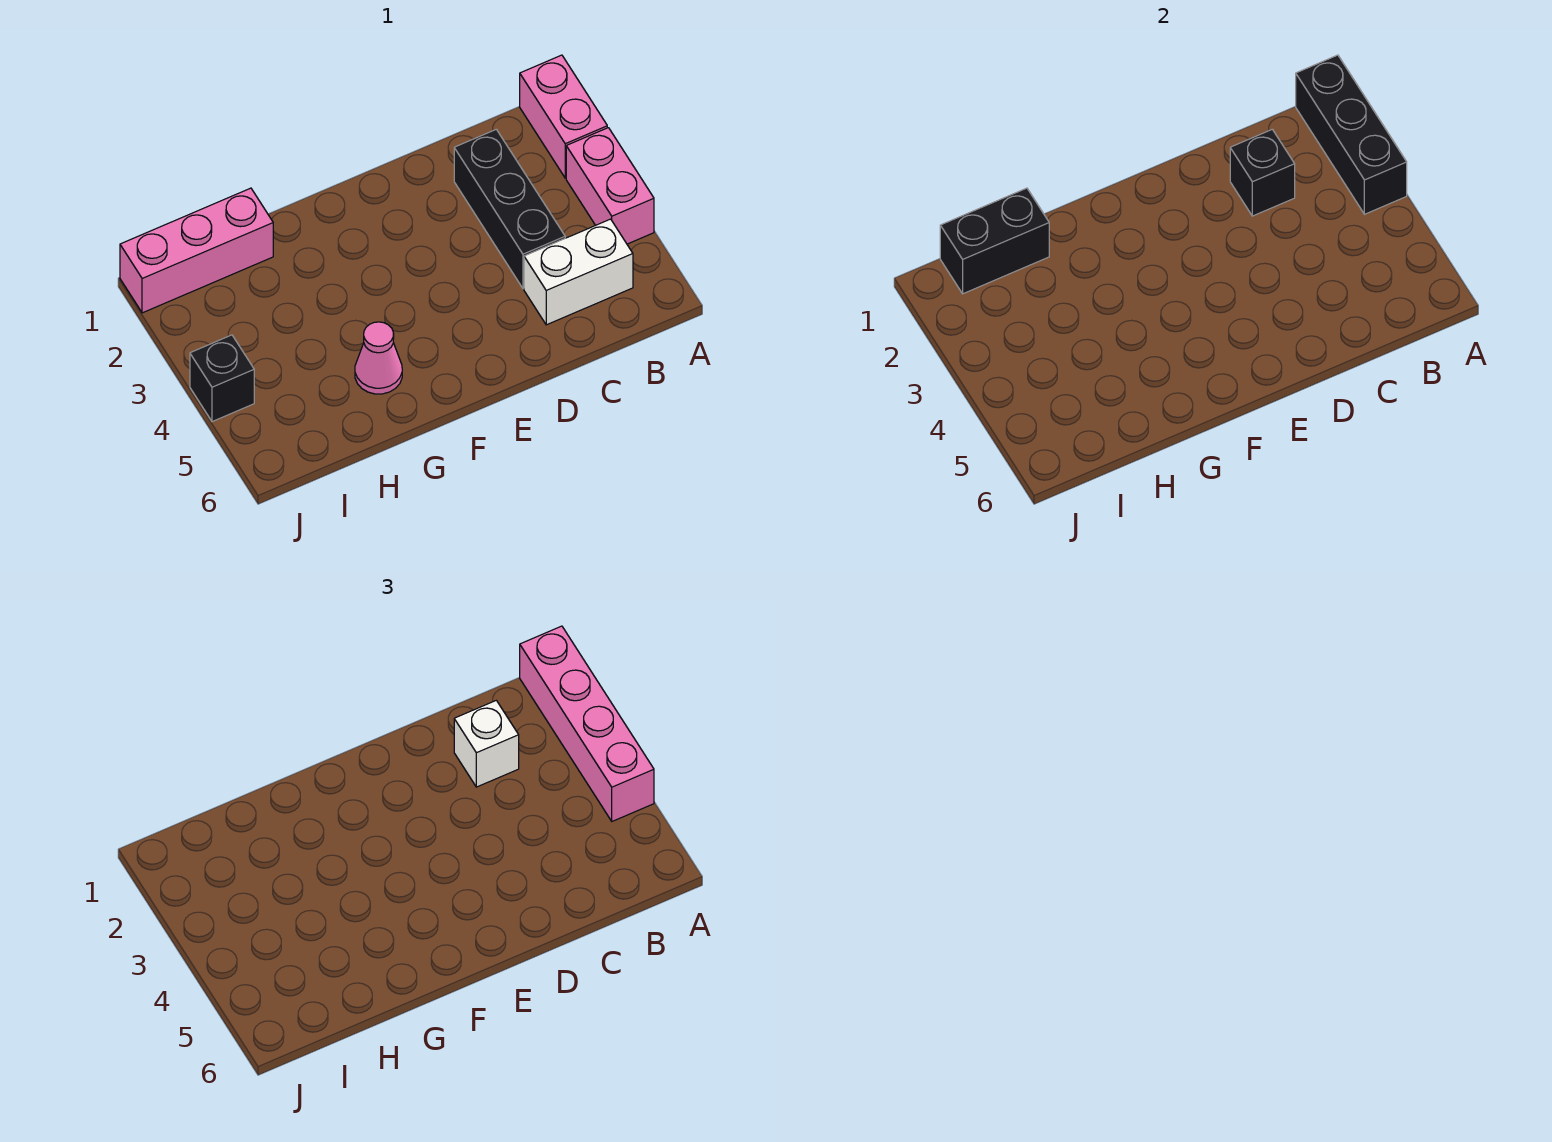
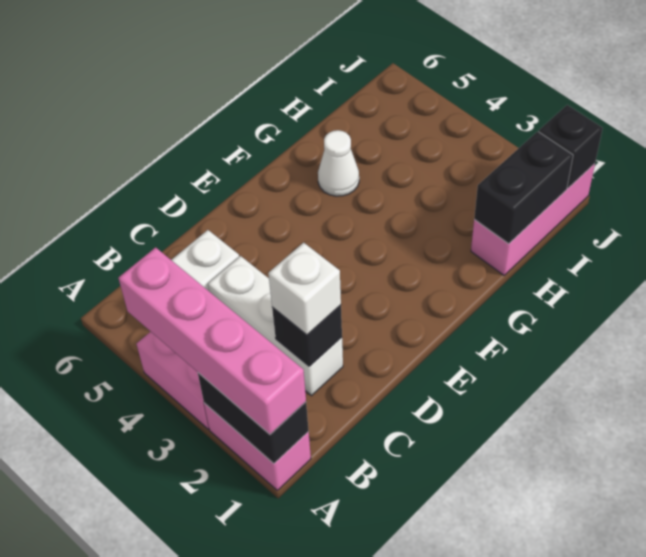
black brick A1:A3 level 2 -> black brick A1:A2 level 2
black brick C2:C4 level 1 -> white brick C2:C4 level 1
pink cone G5 level 1 -> white cone G5 level 1
black brick J4 level 1 -> black brick J1 level 2

